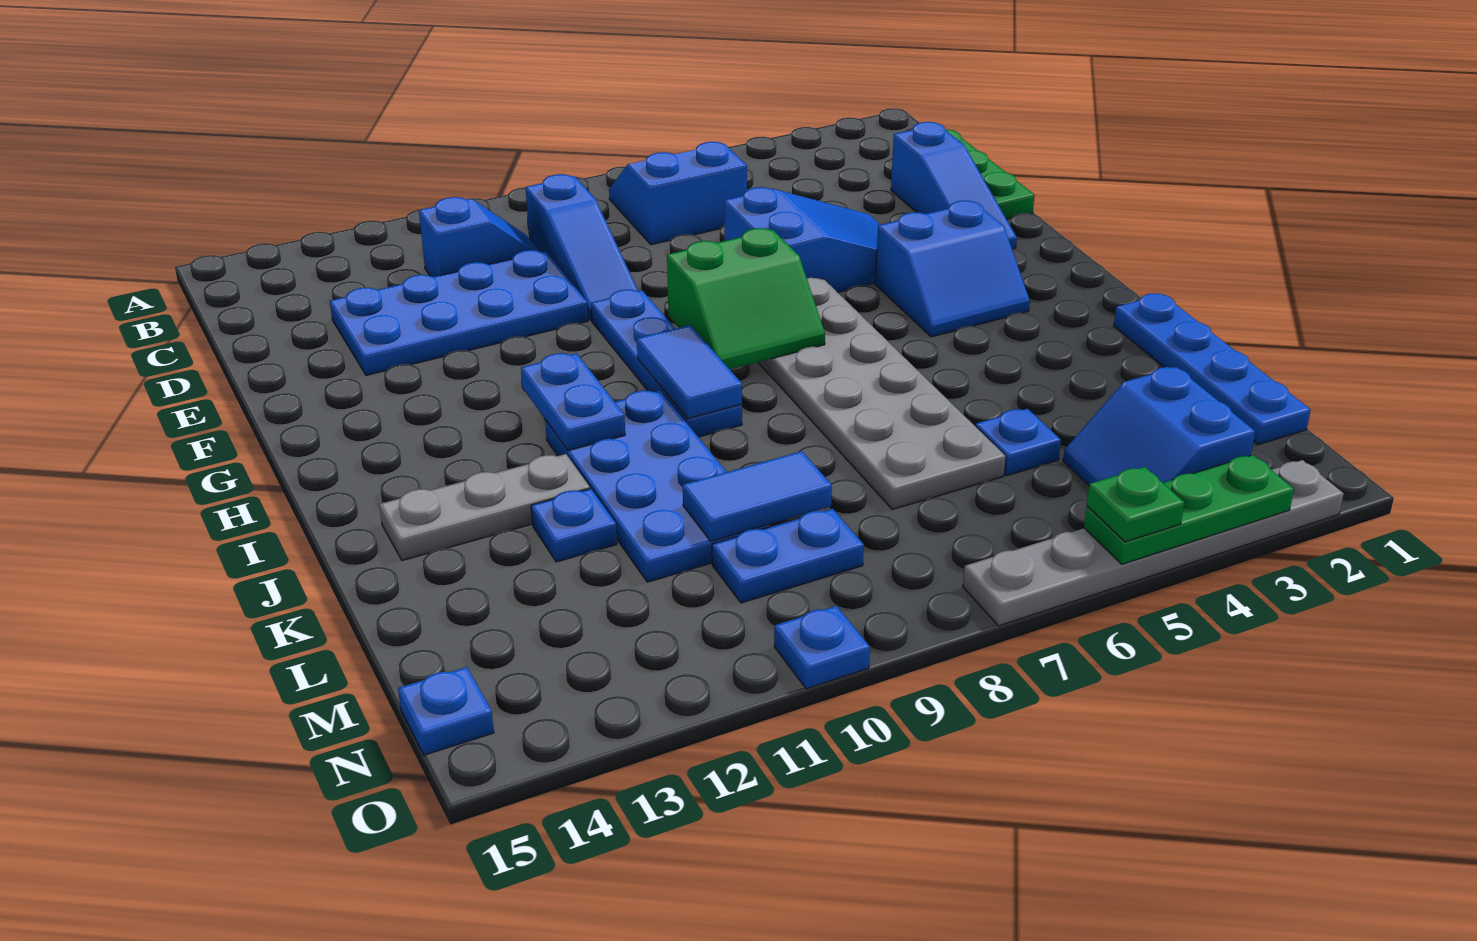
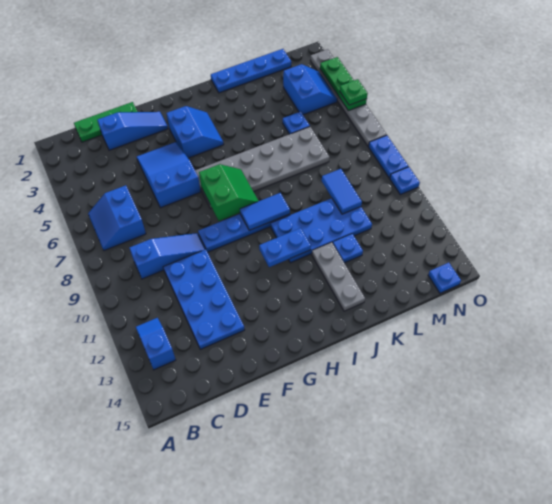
blue slope C10:C11 level 1 top 11 -> blue slope B12:B13 level 1 top 13
blue slope M3:N4 level 1 top 3 -> blue slope M3:N4 level 1 top M
blue plate M9:M10 level 1 -> blue plate O8:O9 level 1

